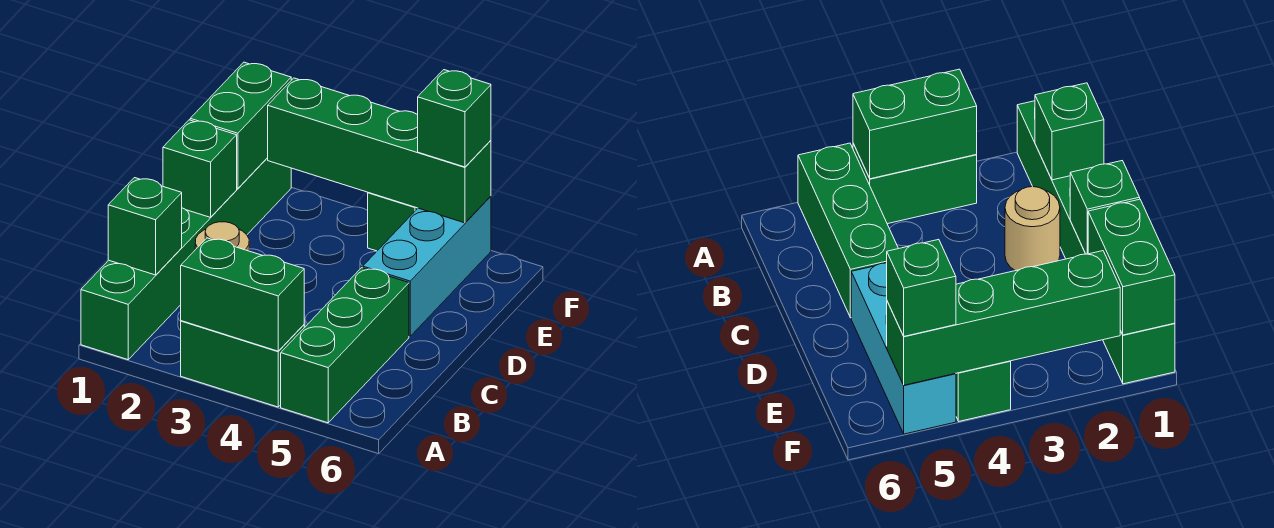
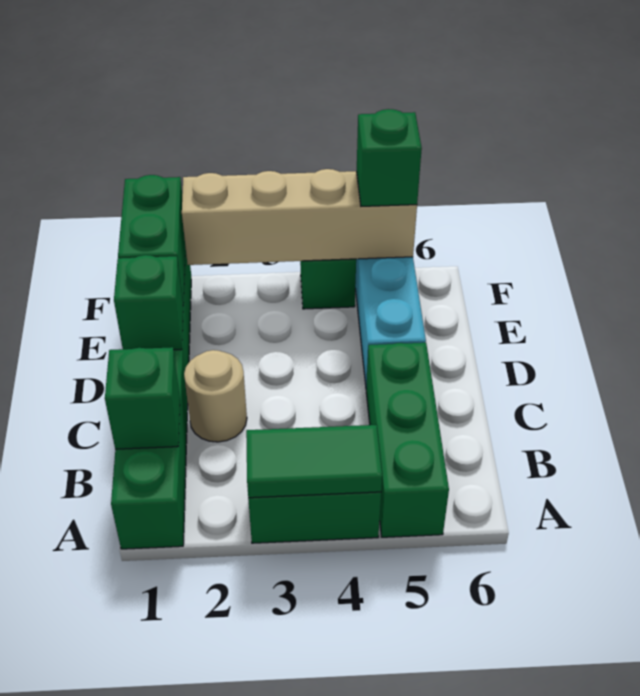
green brick A3:A4 level 2 -> green tile A3:A4 level 2
green brick F2:F5 level 2 -> tan brick F2:F5 level 2

